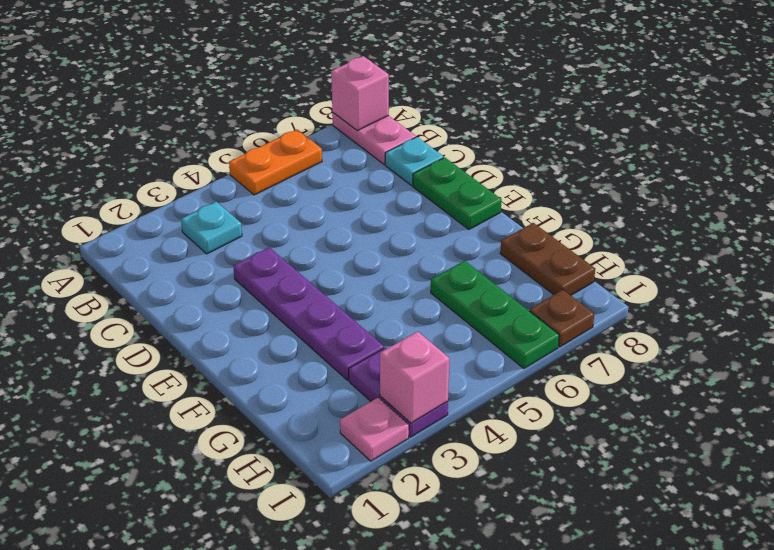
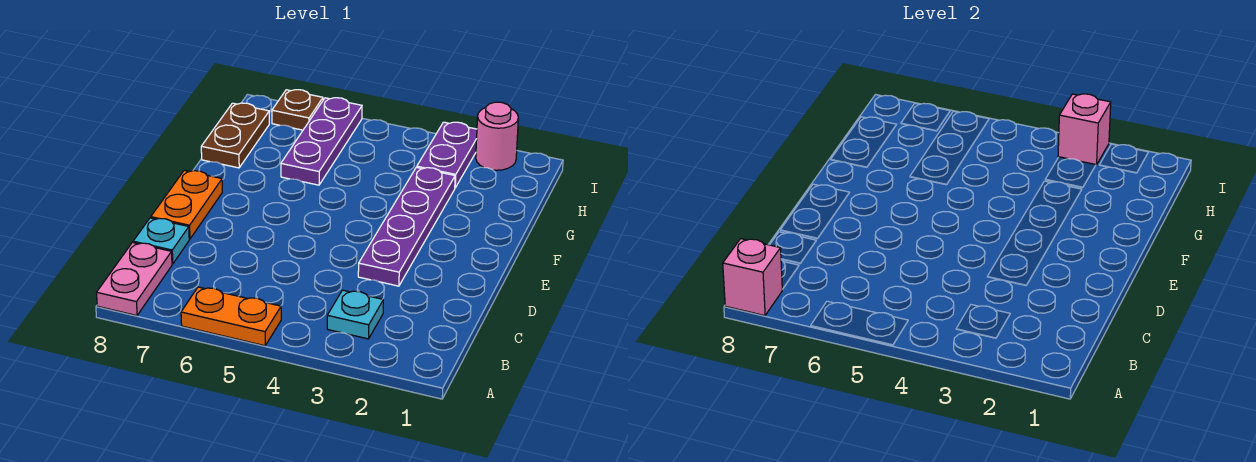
green plate D8:E8 level 1 -> orange plate D8:E8 level 1
green plate G6:I6 level 1 -> purple plate G6:I6 level 1
pink plate I2 level 1 -> pink round brick I2 level 1

